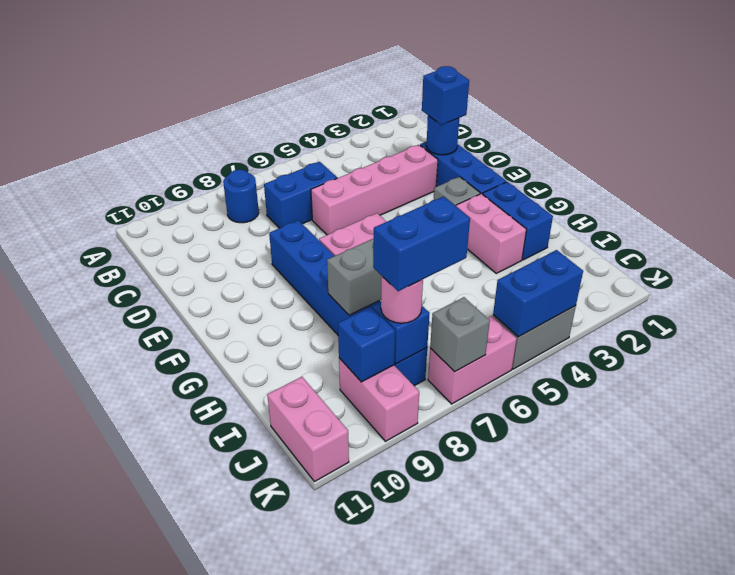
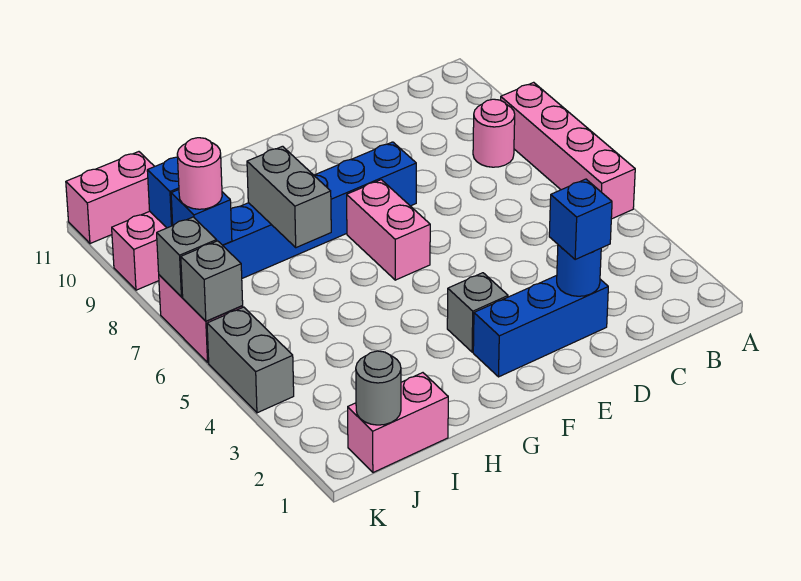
blue round brick B8 level 1 -> pink round brick B8 level 1
blue brick C6:C7 level 1 -> none
pink brick D3:D6 level 1 -> pink brick A5:A8 level 1
blue brick G2:H2 level 1 -> none
pink brick G3:H3 level 1 -> pink brick I1:J1 level 1
none -> grey round brick J1 level 2
blue brick J7:J8 level 4 -> none
blue brick K4:K5 level 2 -> none
none -> grey brick K6 level 2

